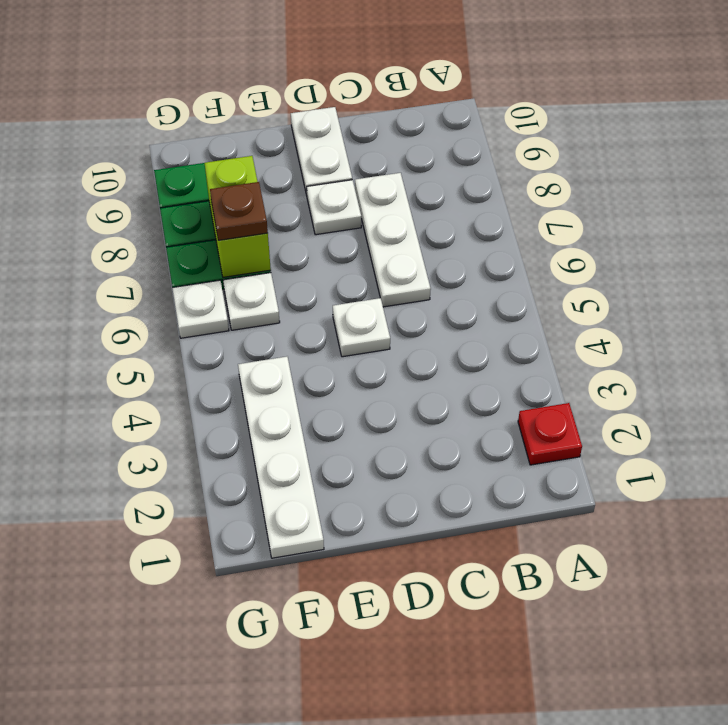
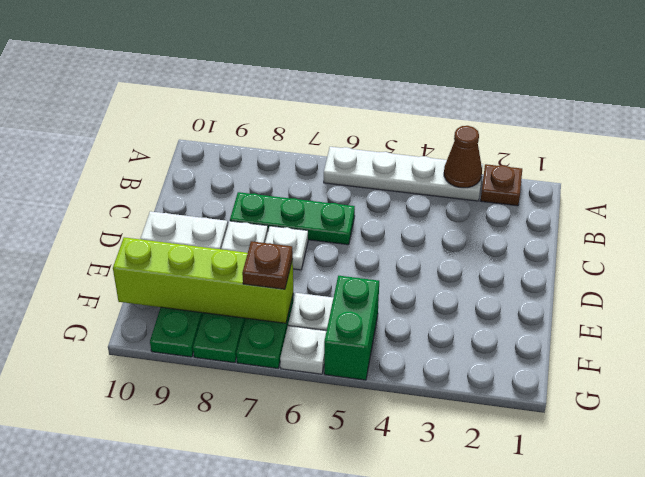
red plate A2 level 1 -> brown plate A2 level 1
none -> brown cone A3 level 2
white plate C6:C8 level 1 -> green plate C6:C8 level 1
white plate D5 level 1 -> white plate D7 level 1
white plate F1:F4 level 1 -> white plate A3:A6 level 1
none -> green brick F5:G5 level 1
lime brick F7:F8 level 2 -> lime brick F7:F10 level 2

